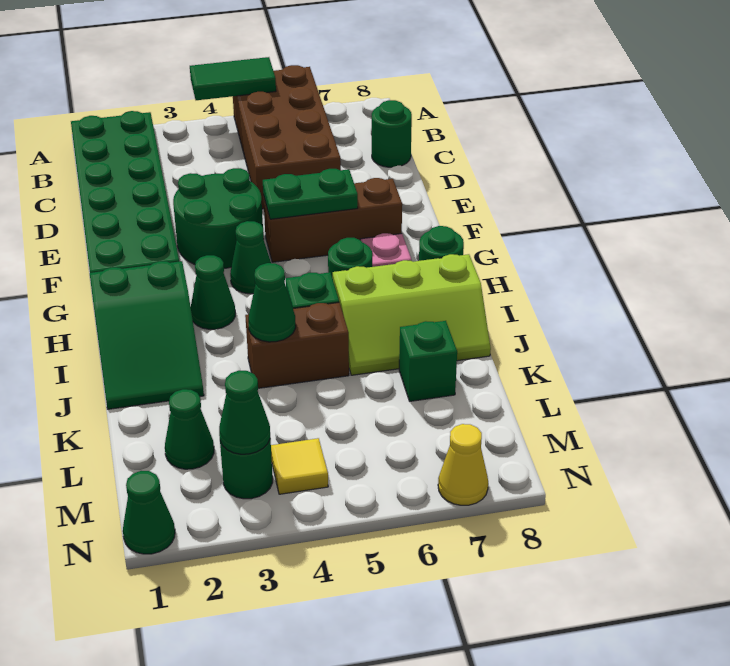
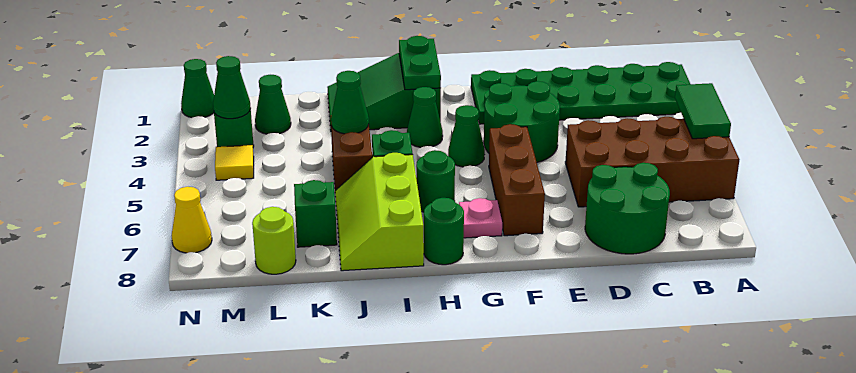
green round brick C8 level 1 -> green round brick C7:D8 level 1
green plate F5:F6 level 2 -> green plate H1:H2 level 2
none -> lime round brick L8 level 1

